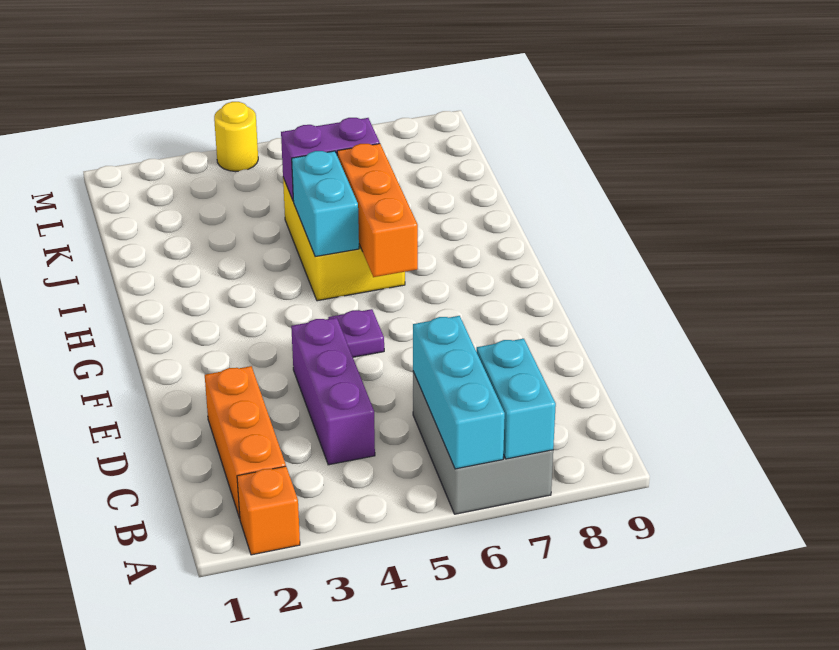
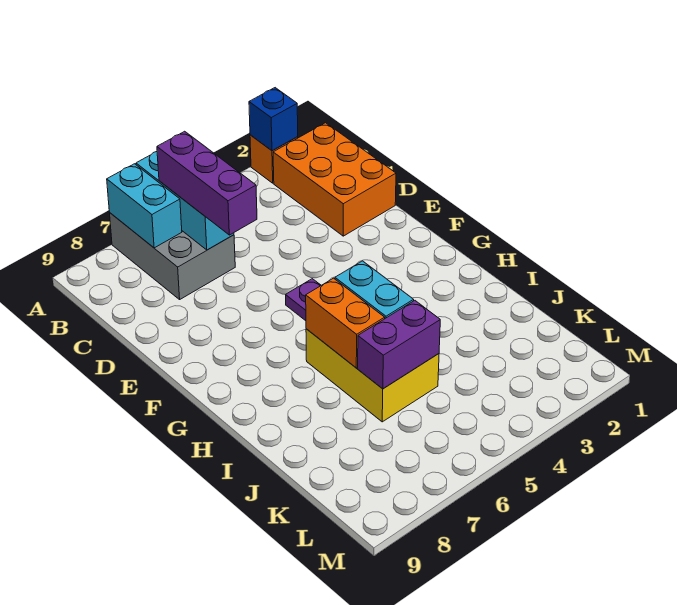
none -> blue brick A2 level 2
orange brick B2:D2 level 1 -> orange brick B1:D2 level 1
purple brick C4:E4 level 1 -> purple brick B6:D6 level 3
orange brick G6:I6 level 2 -> orange brick H6:I6 level 2
yellow round brick M4 level 1 -> none

